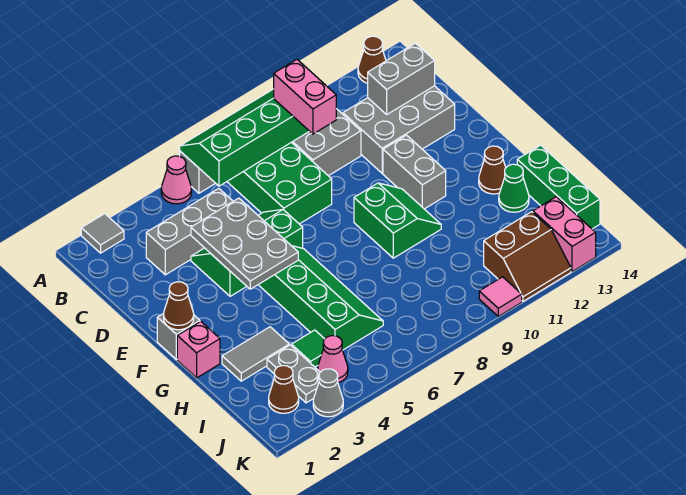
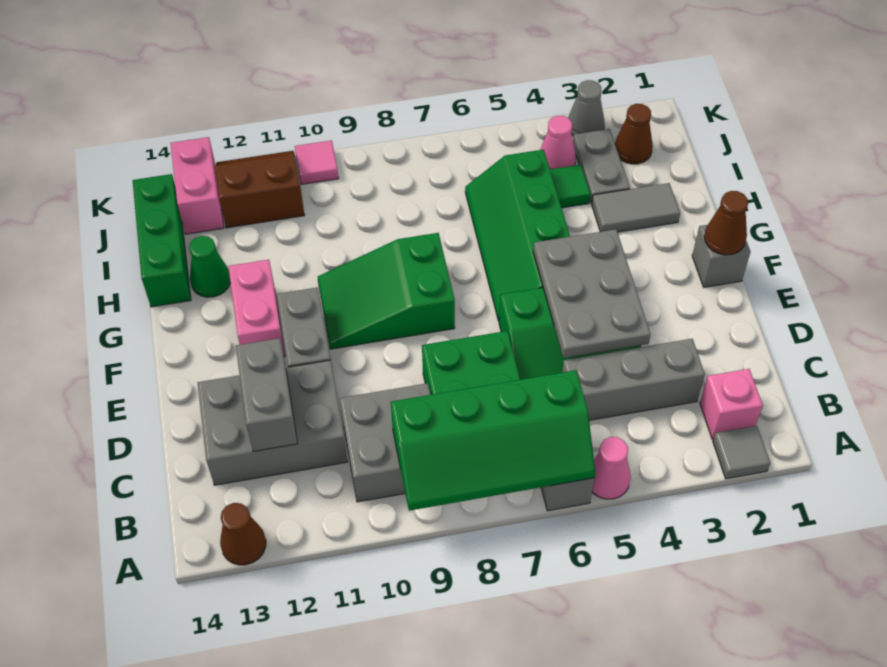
pink brick B9:C9 level 3 -> pink brick F12:G12 level 1
grey brick C12:C13 level 2 -> grey brick C12:D12 level 2
green slope F9:G10 level 1 top 9 -> green slope F8:G10 level 1 top 8
pink brick G1 level 1 -> pink brick B2 level 1
brown cone G13 level 1 -> none

